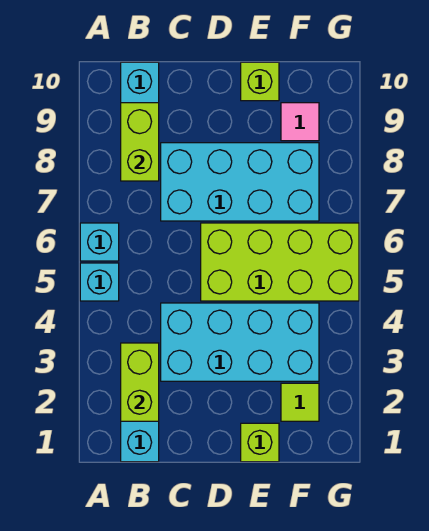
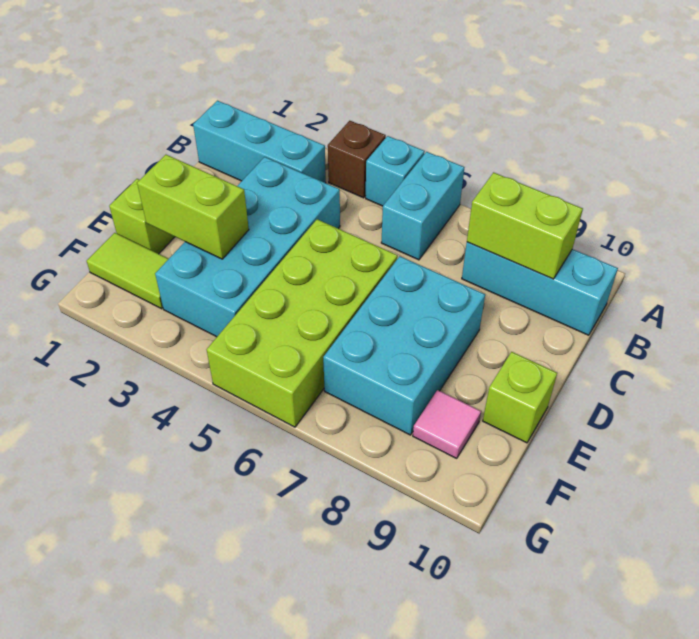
none -> brown brick A4 level 1
cyan brick A6 level 1 -> cyan brick A6:B6 level 1
lime brick B2:B3 level 2 -> lime brick E2:E3 level 2
cyan brick C7:F8 level 1 -> cyan brick D7:F8 level 1
lime tile F2 level 1 -> lime tile F1:F2 level 1

